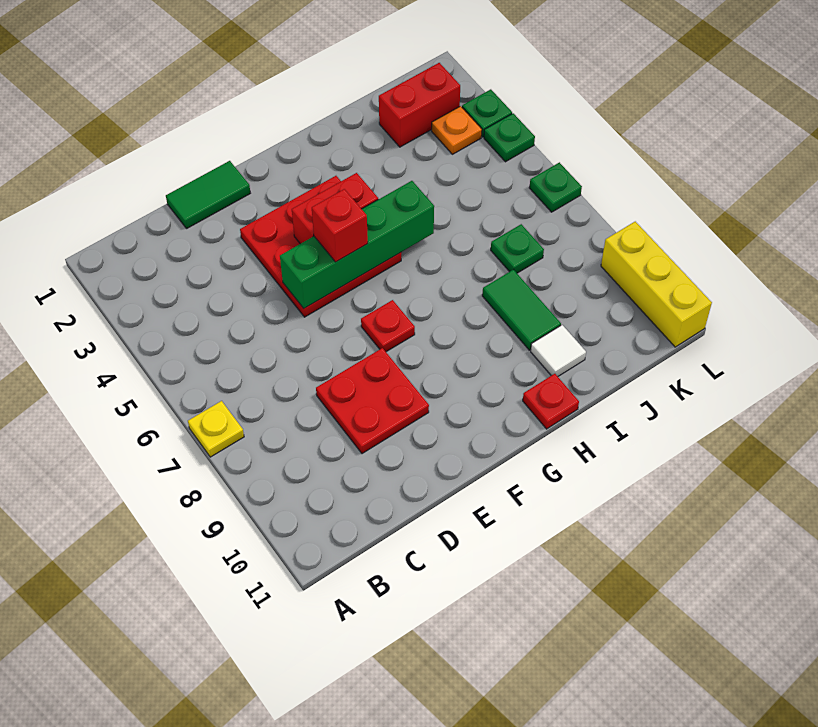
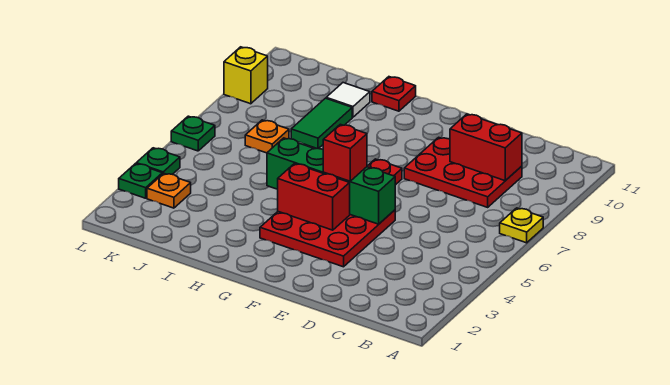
green tile D1:E1 level 1 -> none
red plate D8:E9 level 1 -> red plate C8:E9 level 1
red brick J2:K2 level 1 -> red brick C9:D9 level 2
green plate J7 level 1 -> orange plate J7 level 1
yellow brick L9:L11 level 1 -> yellow brick L9 level 1

